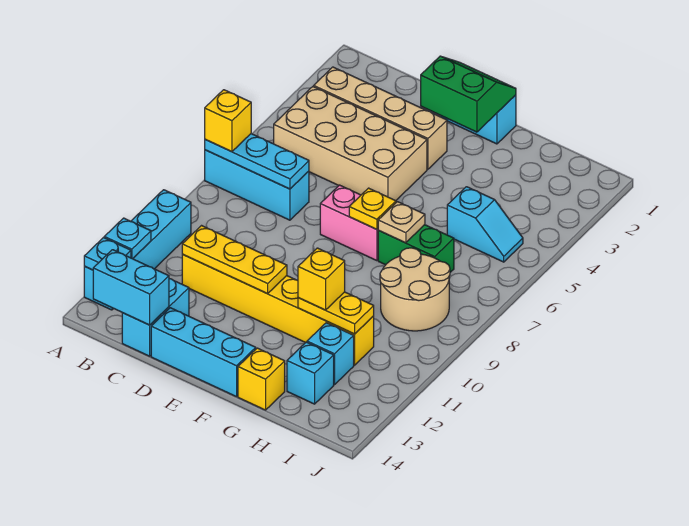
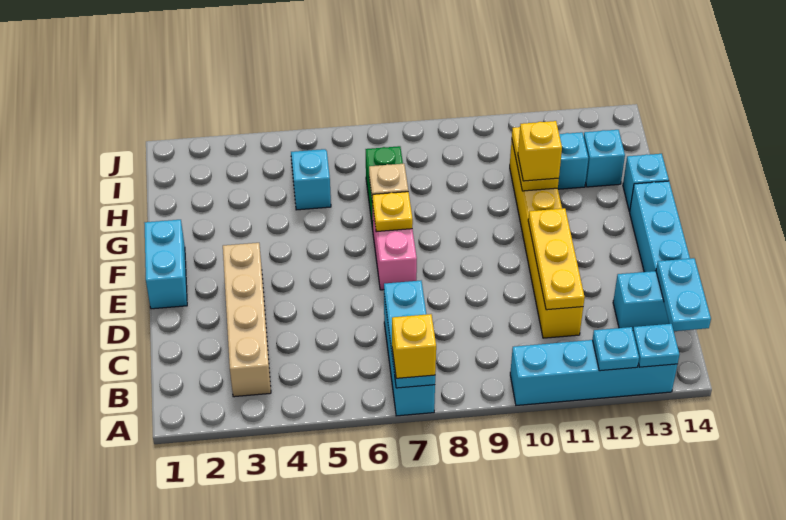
tan brick B4:E5 level 1 -> none
cyan brick B14:C14 level 2 -> cyan plate B14:C14 level 2
green slope E1:F2 level 2 top 2 -> none
yellow brick G14 level 1 -> cyan brick G14 level 1
tan round brick H8:I9 level 1 -> none

